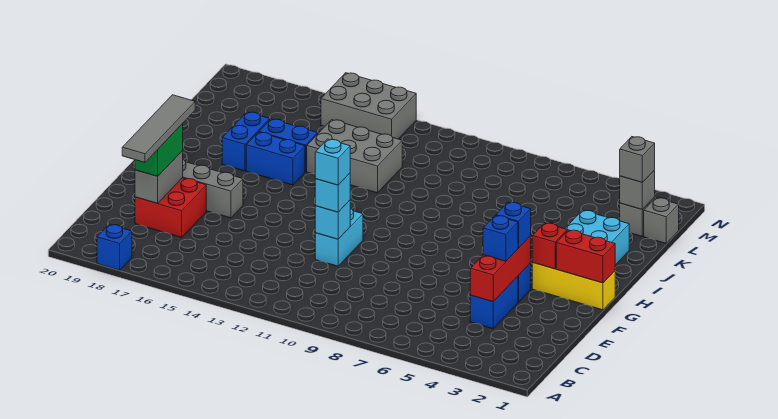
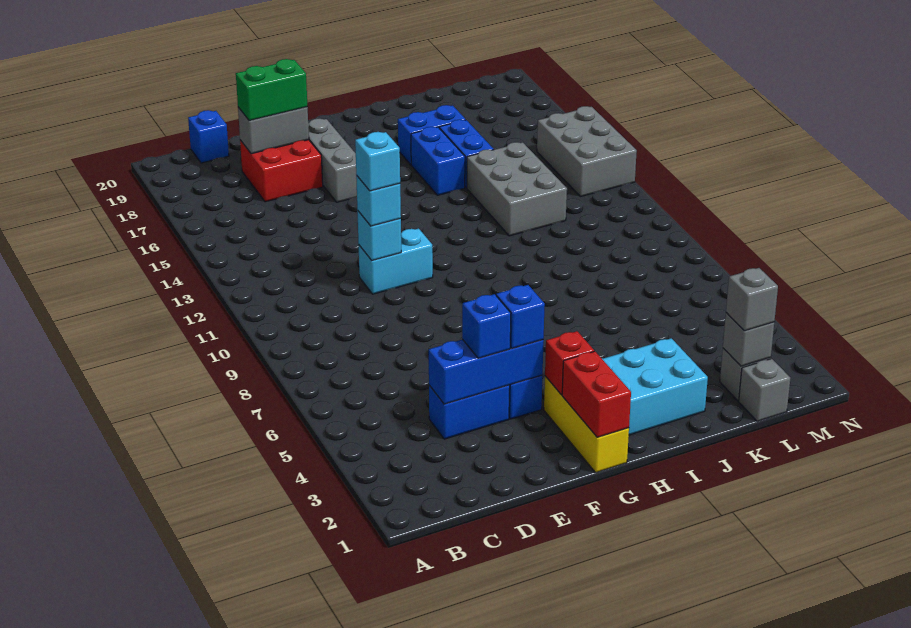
blue brick A18 level 1 -> blue brick C20 level 1
grey tile C18:F18 level 4 -> none
red brick D4:F4 level 2 -> blue brick D4:F4 level 2

